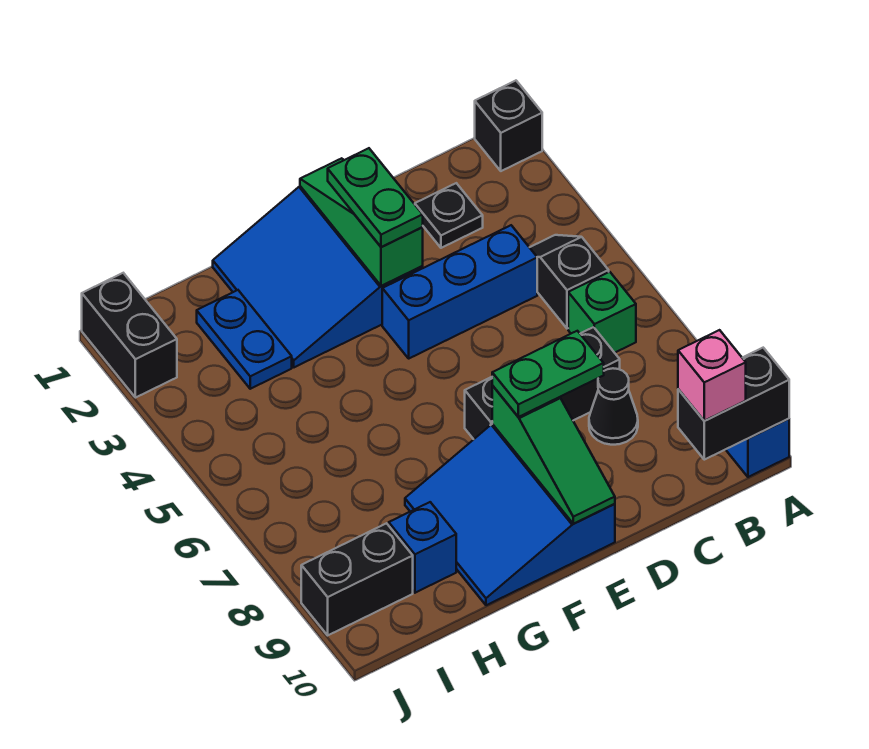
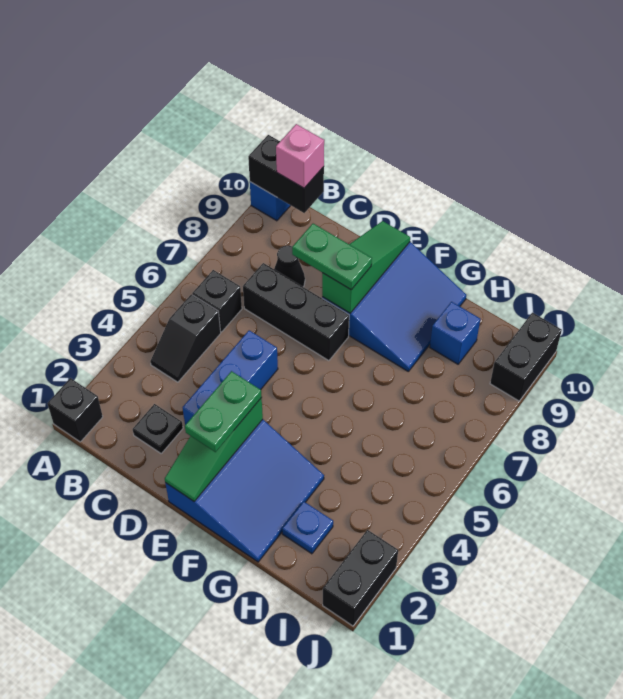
green brick B6 level 1 -> black brick B6 level 1
blue brick C4:E4 level 1 -> blue brick D3:D5 level 1
blue plate H2:H3 level 1 -> blue plate H2 level 1
black brick I9:J9 level 1 -> black brick J9:J10 level 1

